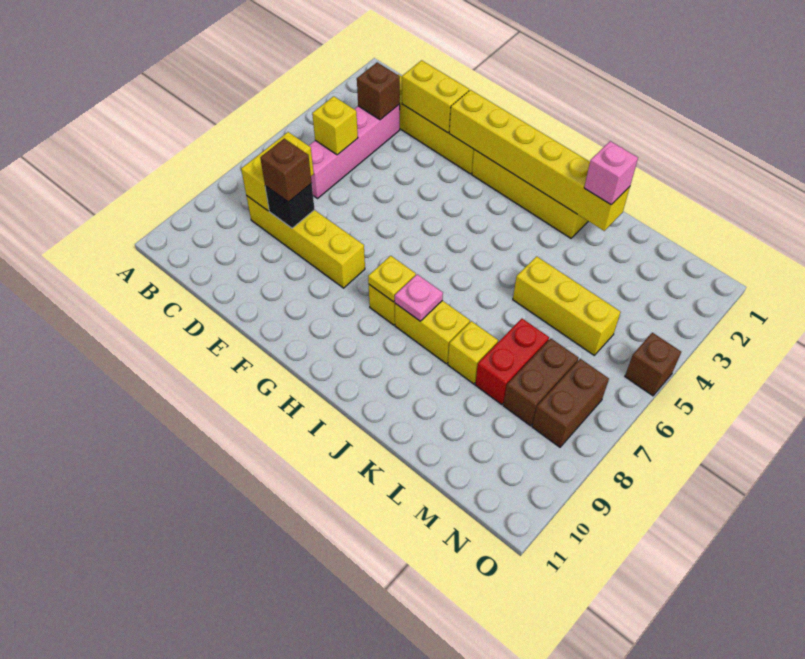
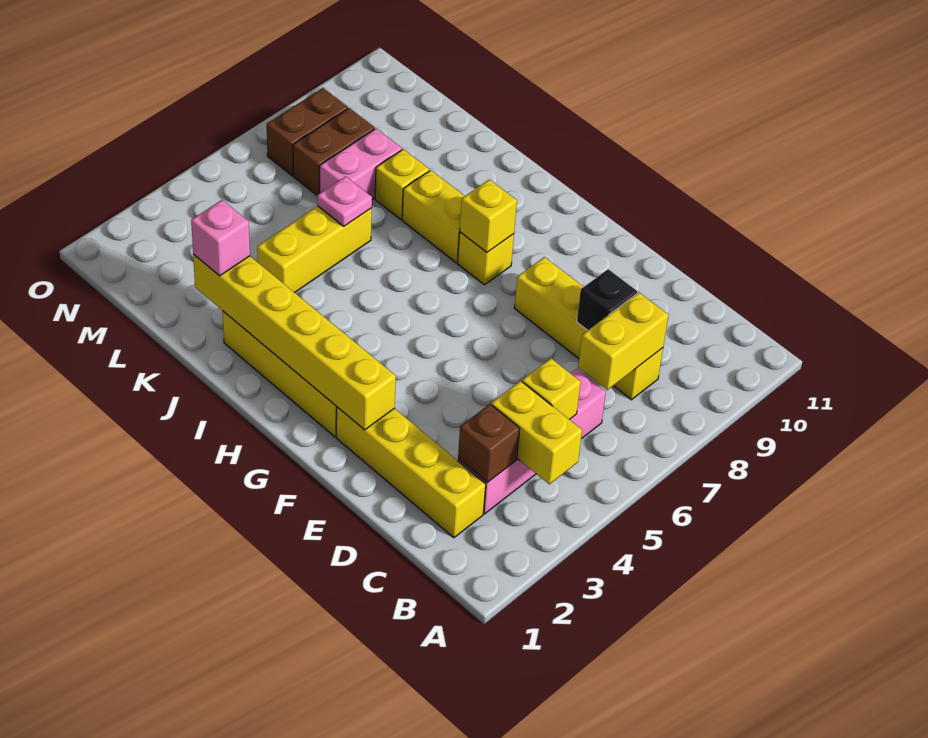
yellow brick D2:E2 level 2 -> yellow brick B4:C4 level 2
brown brick D8 level 3 -> none
yellow plate H8 level 2 -> yellow brick H8 level 2
pink plate I8 level 2 -> pink plate K6 level 2
yellow brick K5:M5 level 1 -> yellow brick K4:K6 level 1
red brick L7:L8 level 1 -> pink brick L7:L8 level 1
brown brick O5 level 1 -> none

